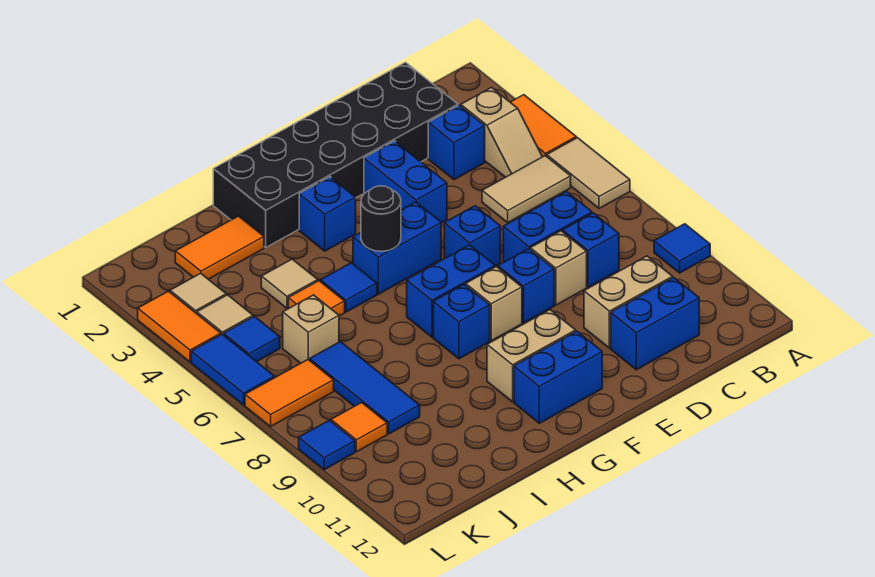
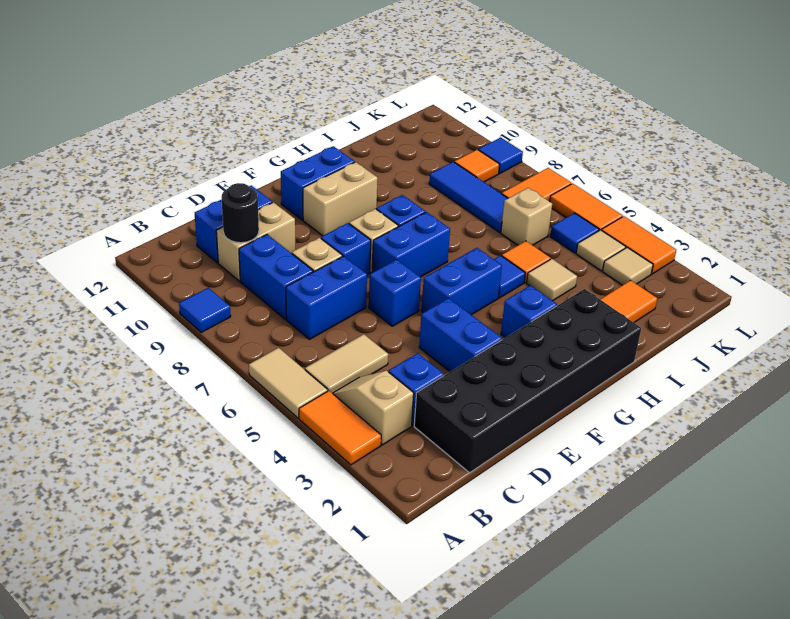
blue brick C8 level 1 -> blue brick C8:C9 level 1
black round brick G5 level 2 -> black round brick C10 level 2
blue tile L5:L6 level 1 -> orange tile L5:L6 level 1

